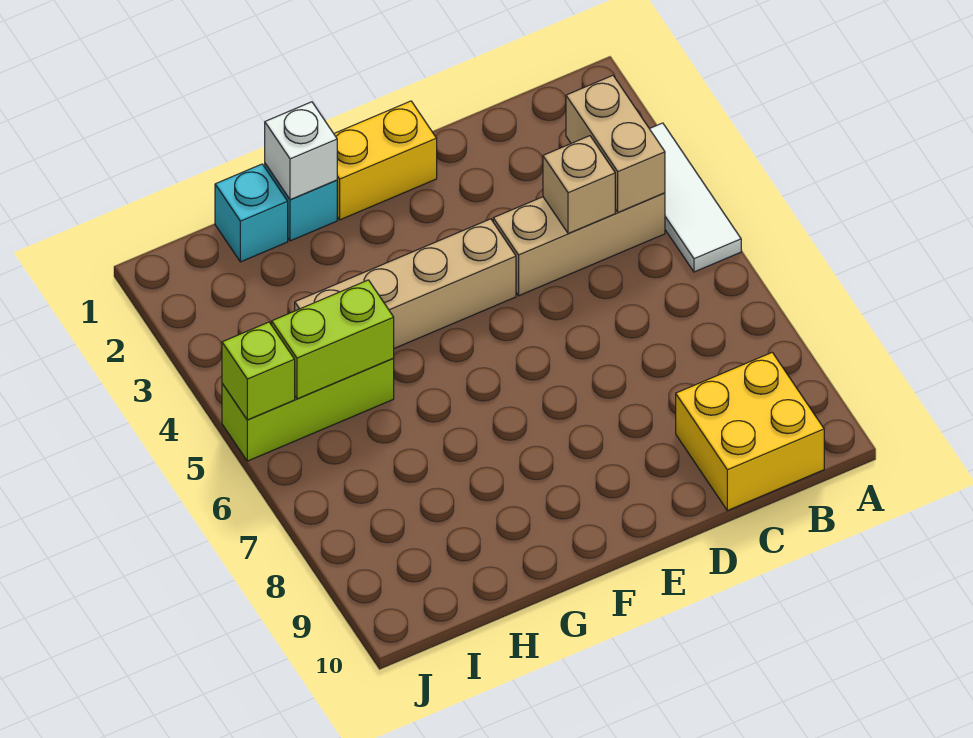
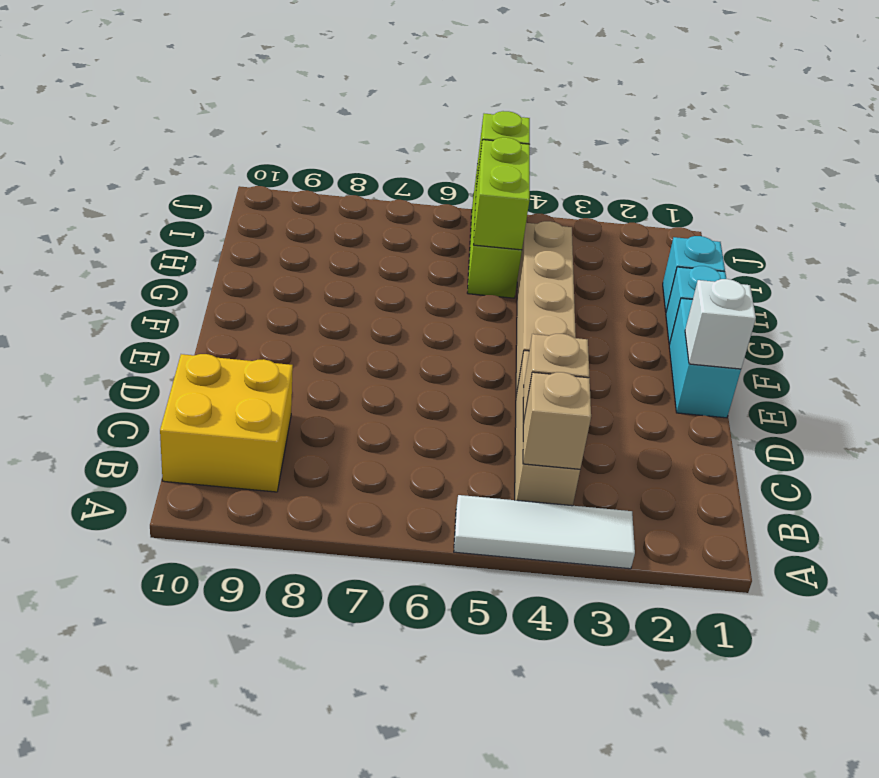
tan brick B3:B4 level 2 -> tan brick B4 level 2
yellow brick E1:F1 level 1 -> cyan brick E1:F1 level 1
white brick G1 level 2 -> white brick E1 level 2

